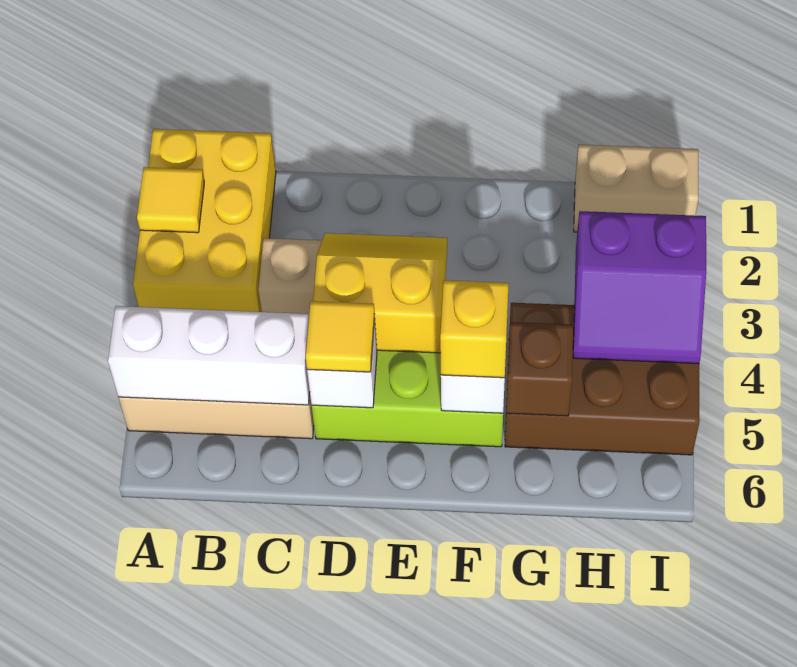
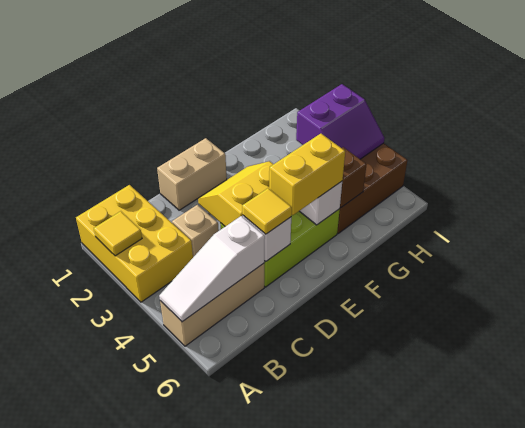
white brick A5:C5 level 2 -> white slope A5:C5 level 2 top C
yellow brick F5 level 3 -> yellow brick E5:F5 level 3
tan brick H1:I1 level 1 -> tan brick D1:E1 level 1

